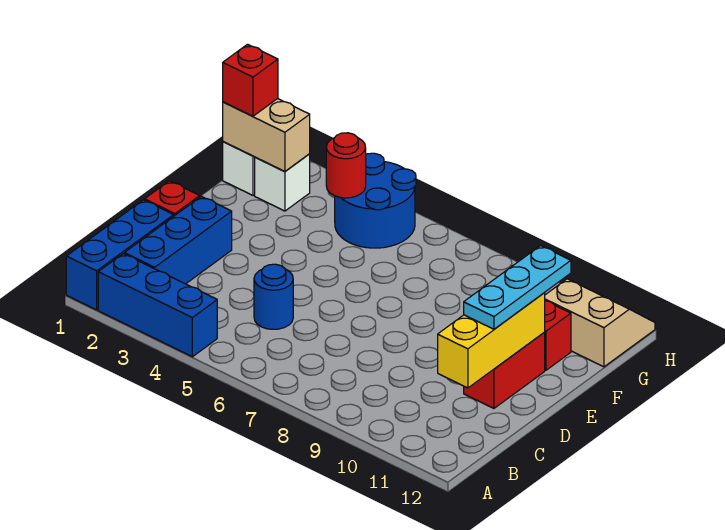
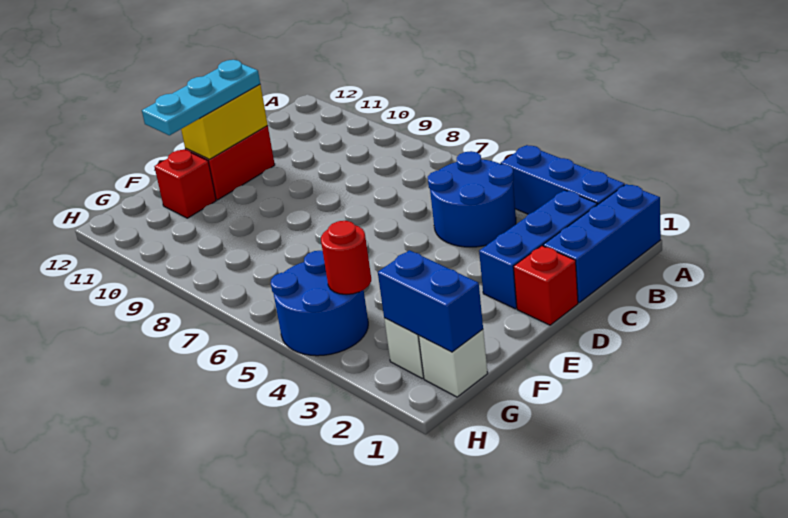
blue round brick C5 level 1 -> blue round brick B4:C5 level 1
yellow brick C11:E11 level 2 -> yellow brick D11:E11 level 2
tan brick G1:G2 level 2 -> blue brick G1:G2 level 2
red brick G1 level 3 -> none
tan slope G11:H12 level 1 top G -> none

